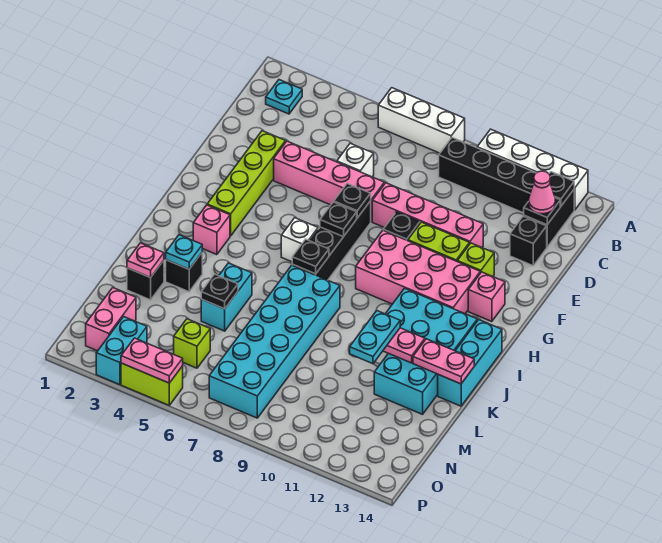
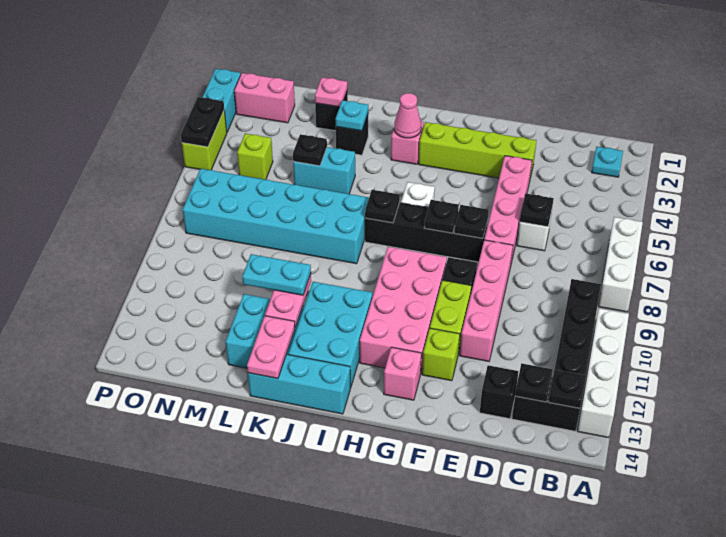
pink cone C13 level 3 -> pink cone I3 level 2
none -> black plate D6 level 2
cyan brick O3:P3 level 1 -> cyan brick P2:P3 level 1
pink plate P4:P5 level 2 -> black plate P4:P5 level 2

